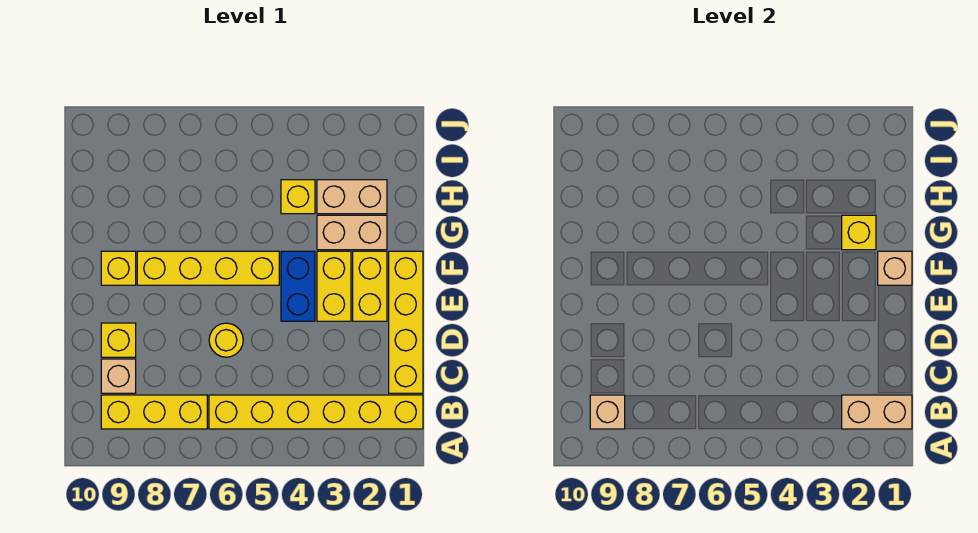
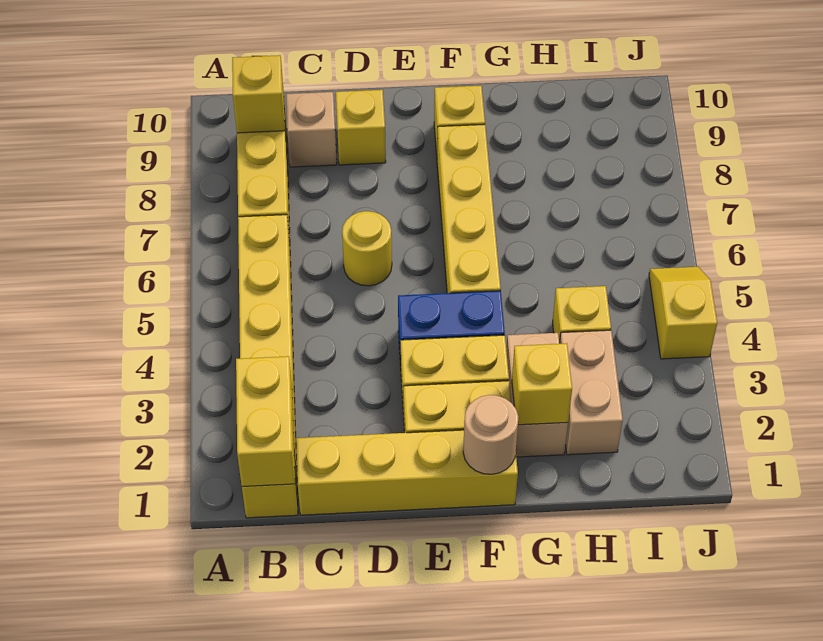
tan brick B1:B2 level 2 -> yellow brick B1:B2 level 2
tan brick B9 level 2 -> yellow brick B9 level 2
tan brick F1 level 2 -> tan round brick F1 level 2
none -> yellow slope J4:J5 level 1 top 4

